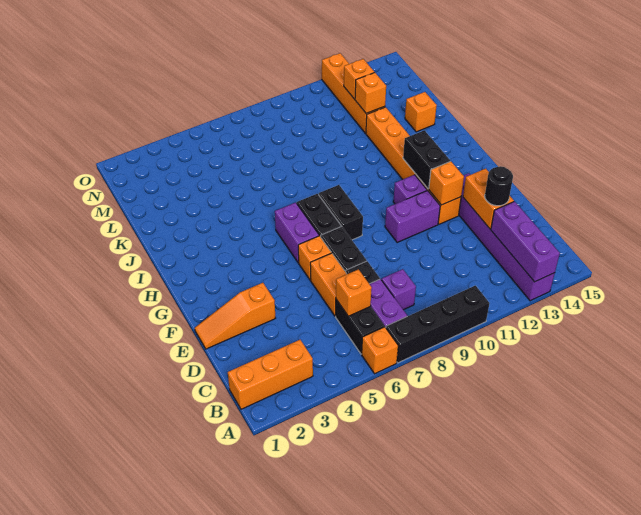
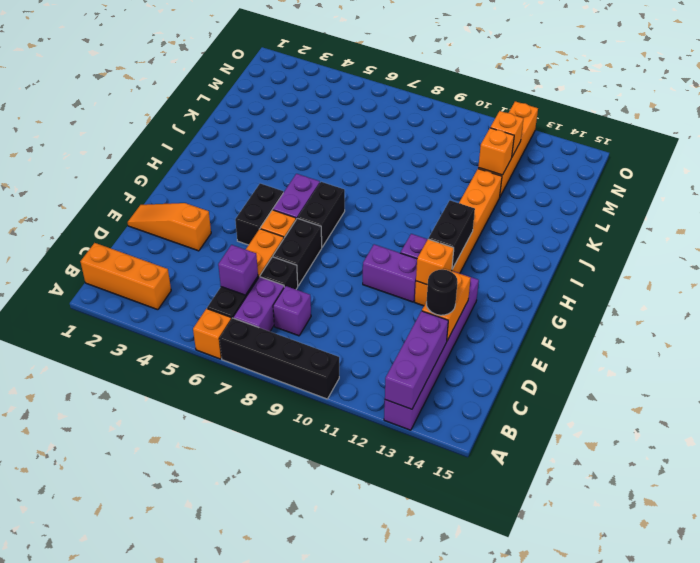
orange brick C6 level 2 -> purple brick C6 level 2
black brick G8:H8 level 1 -> black brick F5:G5 level 1
orange brick K14 level 1 -> none

